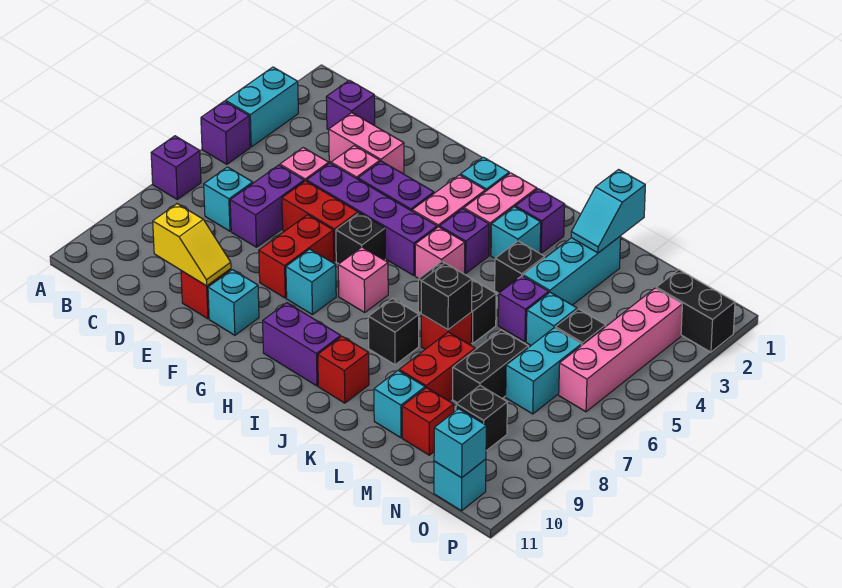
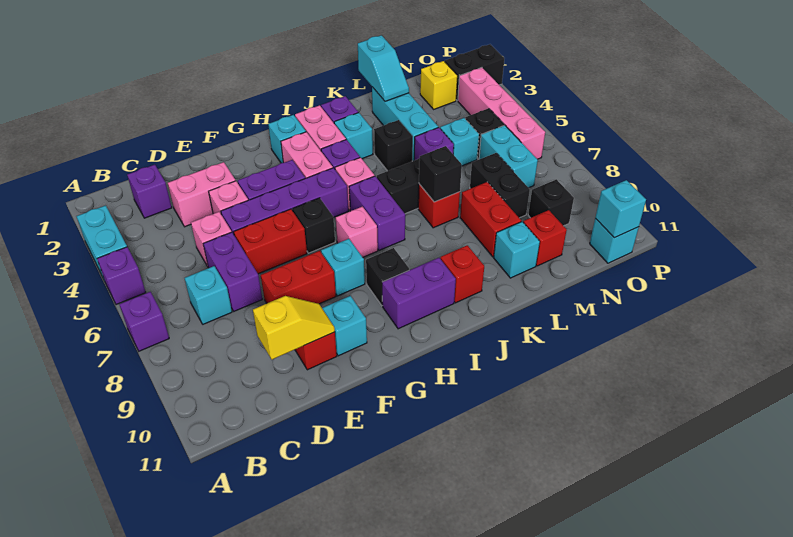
red brick F7:F8 level 1 -> red brick E8:F8 level 1
none -> purple brick I6:I7 level 1
black brick J8 level 1 -> black brick H9 level 1
none -> yellow brick N2 level 1

